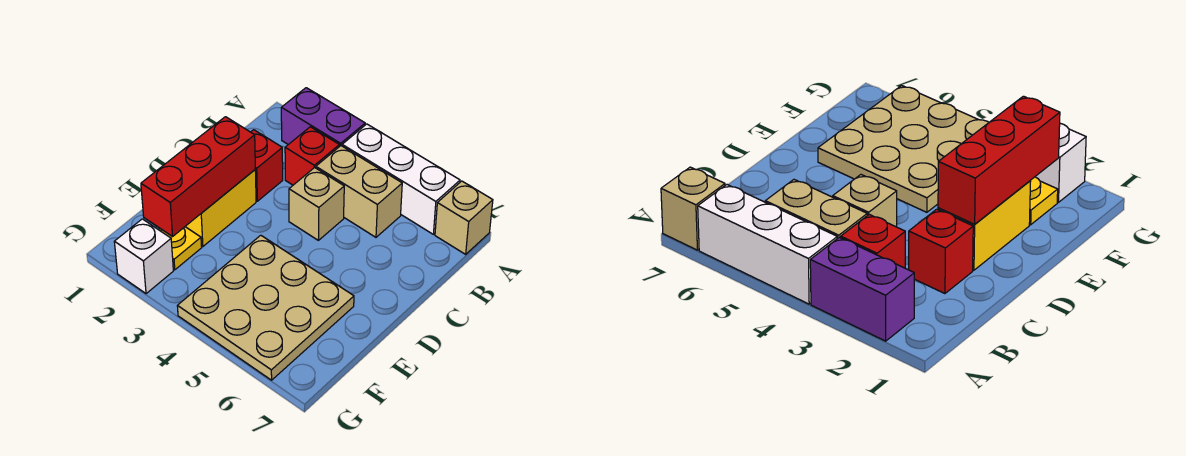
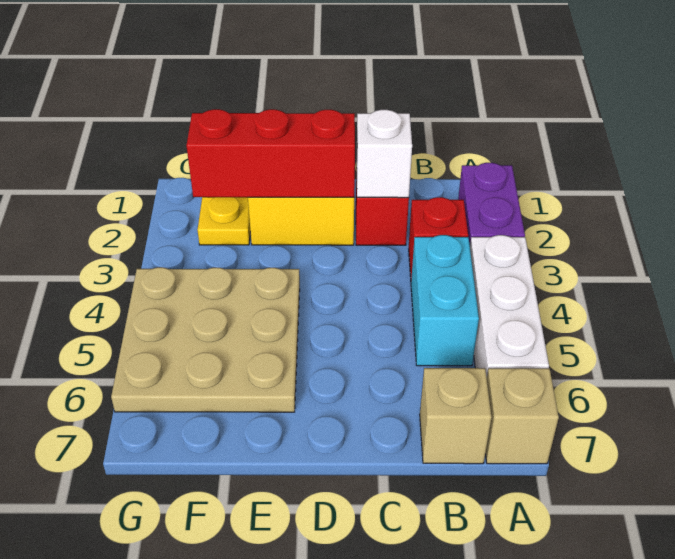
tan brick B4:B5 level 1 -> cyan brick B4:B5 level 1
tan brick C4 level 1 -> tan brick B7 level 1
white brick G2 level 1 -> white brick C2 level 2

